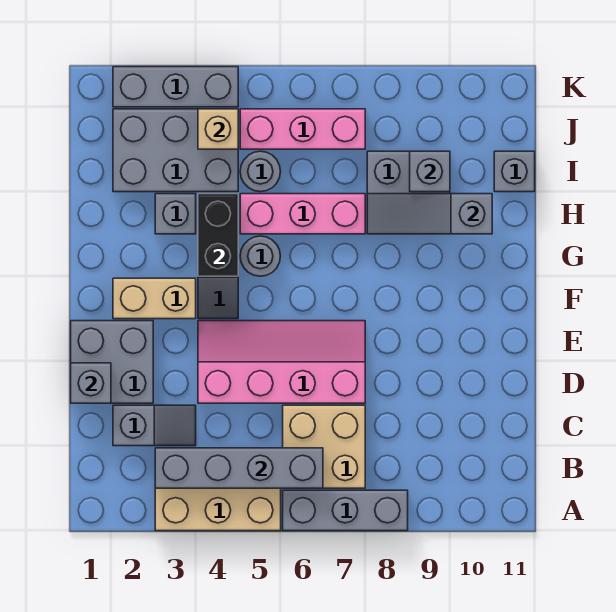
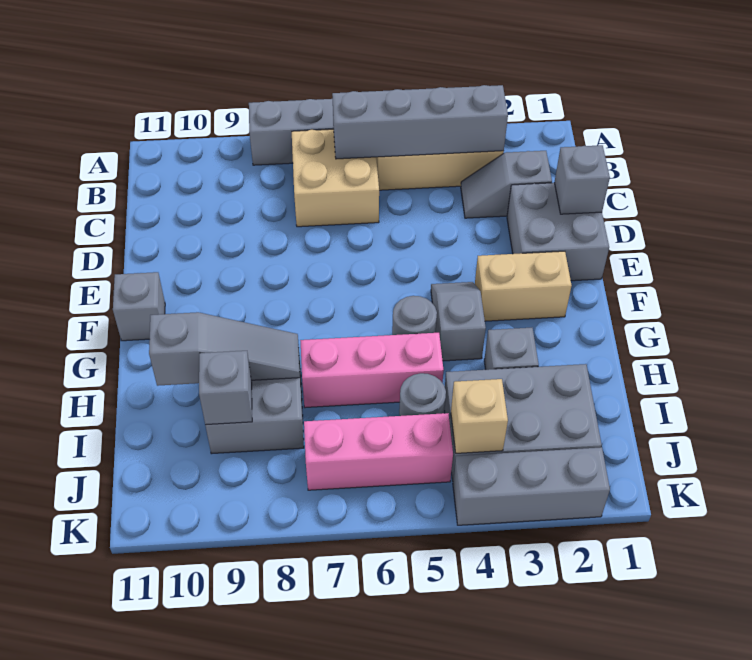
pink slope D4:E7 level 1 top D -> none
black brick G4:H4 level 2 -> none
grey brick I11 level 1 -> grey brick F11 level 1

